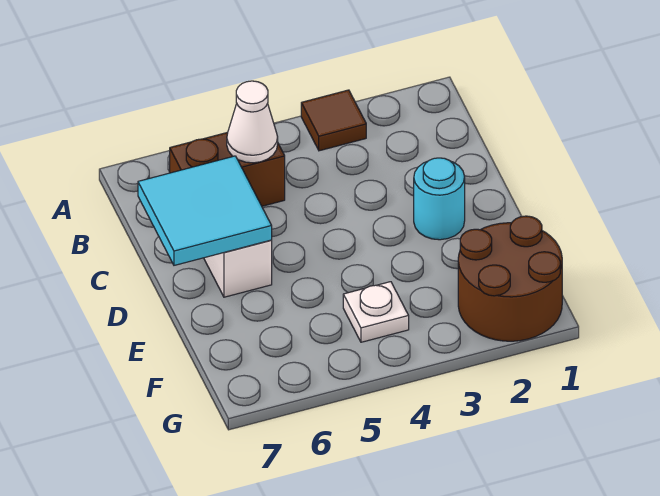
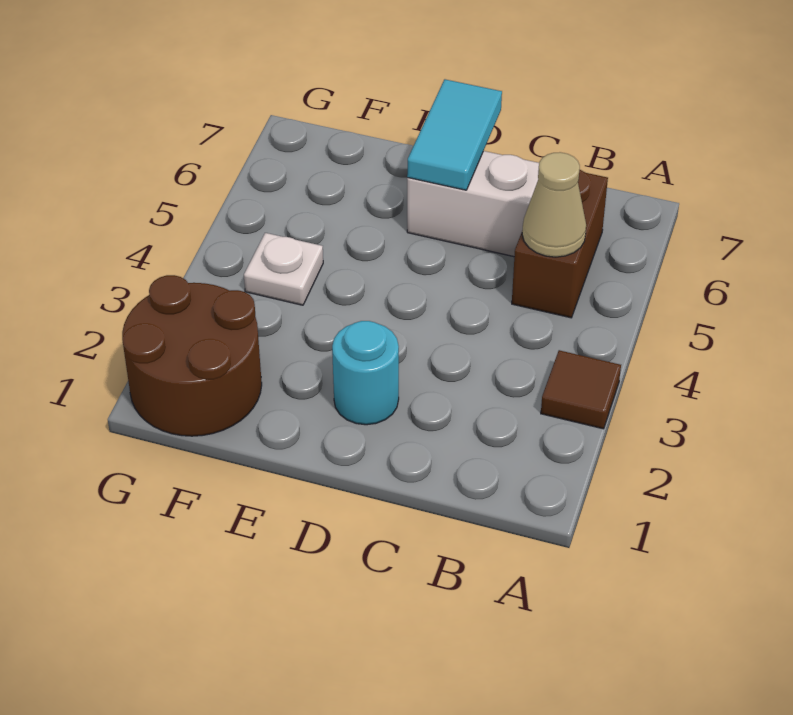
white cone B5 level 2 -> tan cone B5 level 2
cyan tile C6:D7 level 2 -> cyan tile D6:D7 level 2

